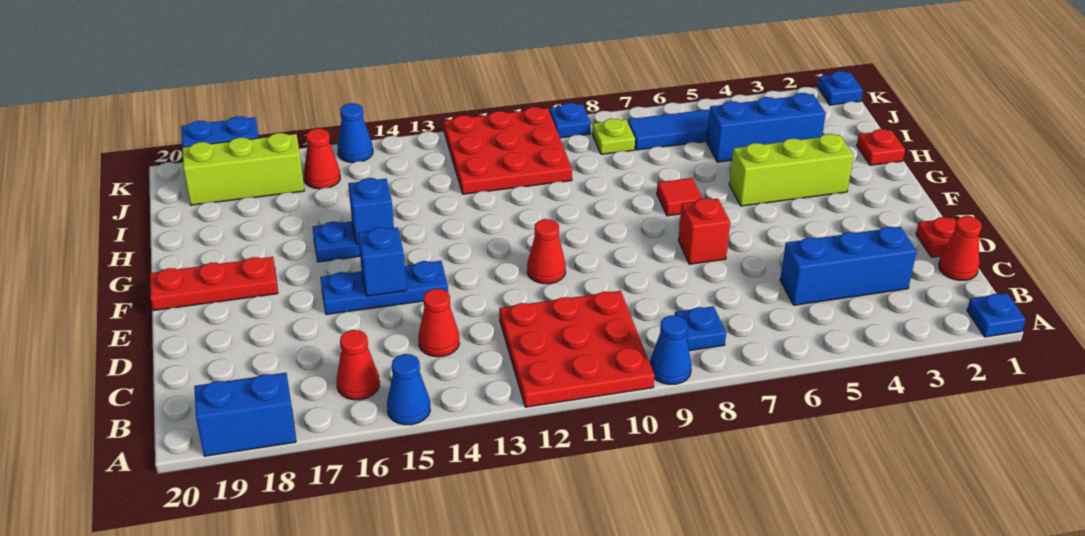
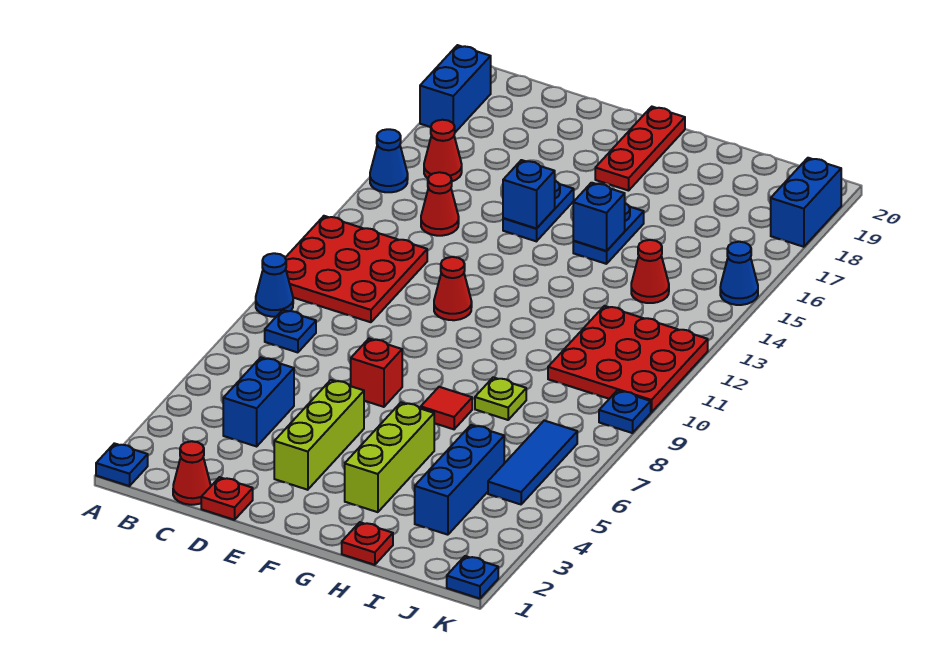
blue brick C3:C5 level 1 -> blue brick C4:C5 level 1
blue plate E14:E16 level 1 -> blue plate E15:E16 level 1
lime plate J8 level 1 -> lime plate H8 level 1
red cone J16 level 1 -> red cone I14 level 1
lime brick J17:J19 level 1 -> lime brick E3:E5 level 1

